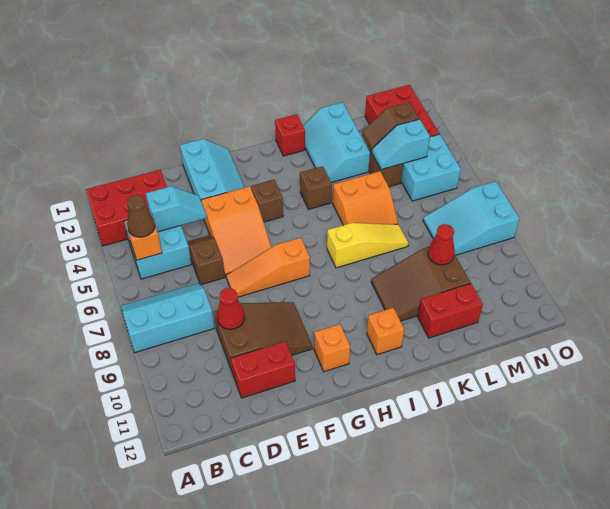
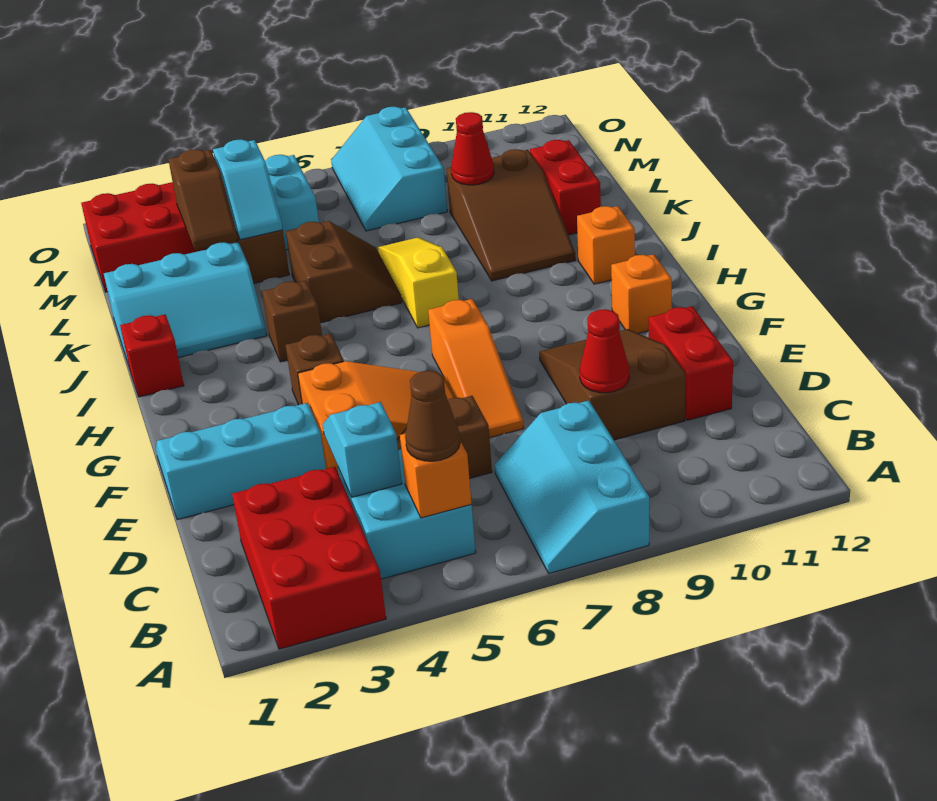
orange slope J5:K6 level 1 top 5 -> brown slope J5:K6 level 1 top 5
cyan slope M7:O8 level 1 top O -> cyan slope M7:O8 level 1 top 8

